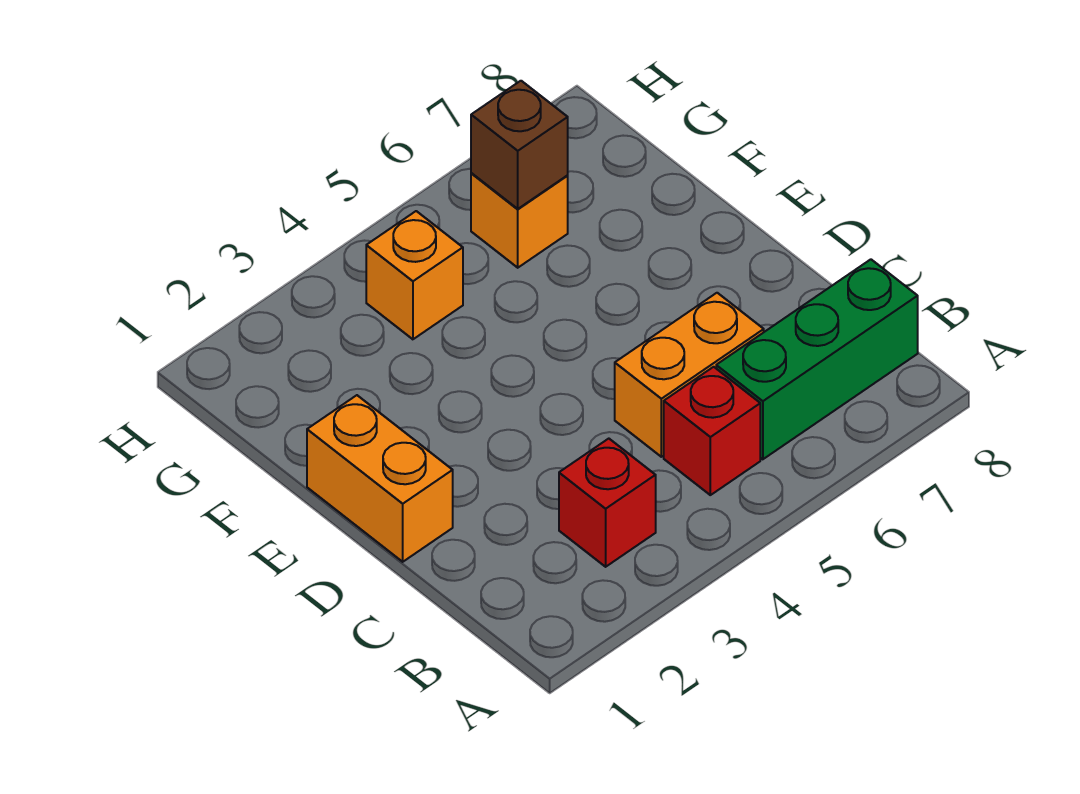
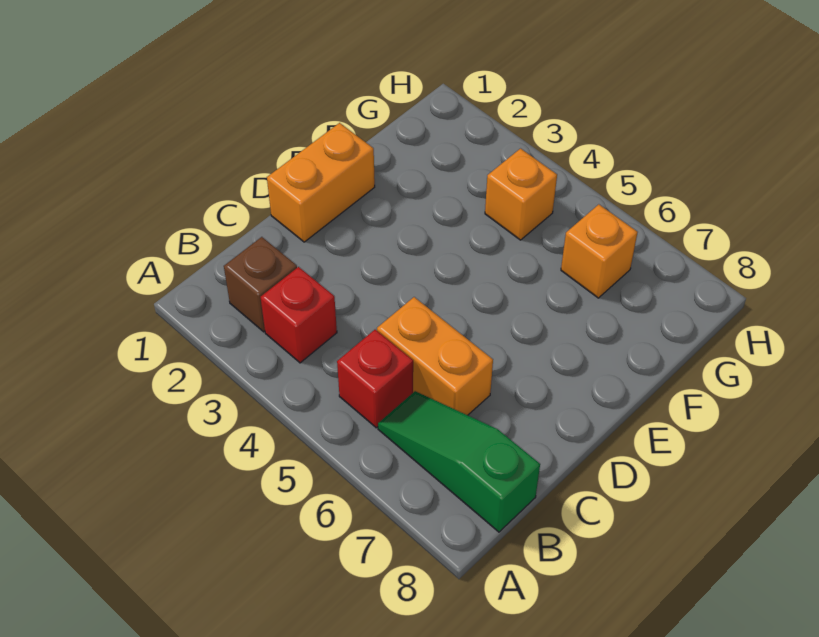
green brick B6:B8 level 1 -> green slope B6:B8 level 1 top 8
brown brick G6 level 2 -> brown brick B2 level 1

